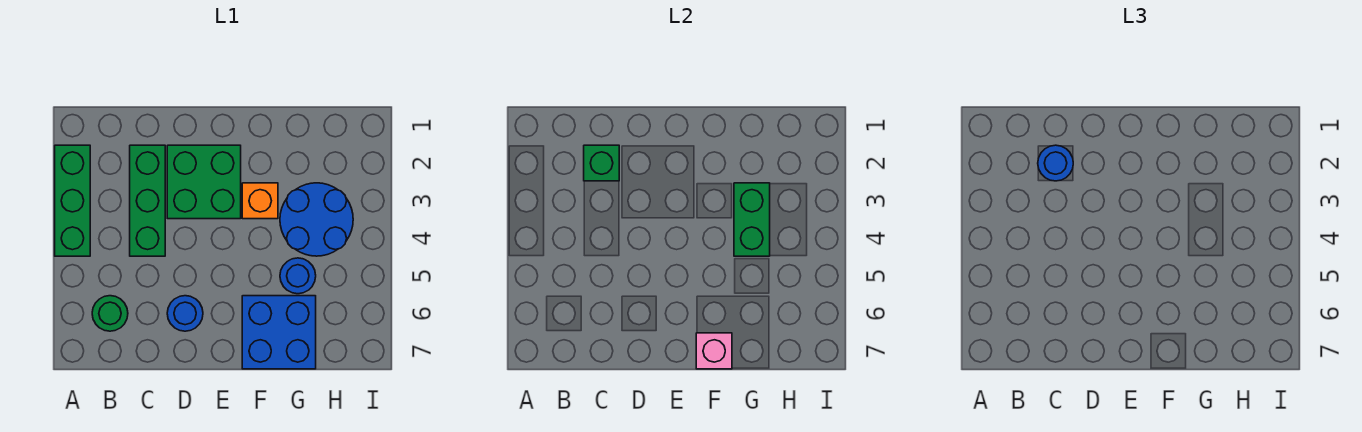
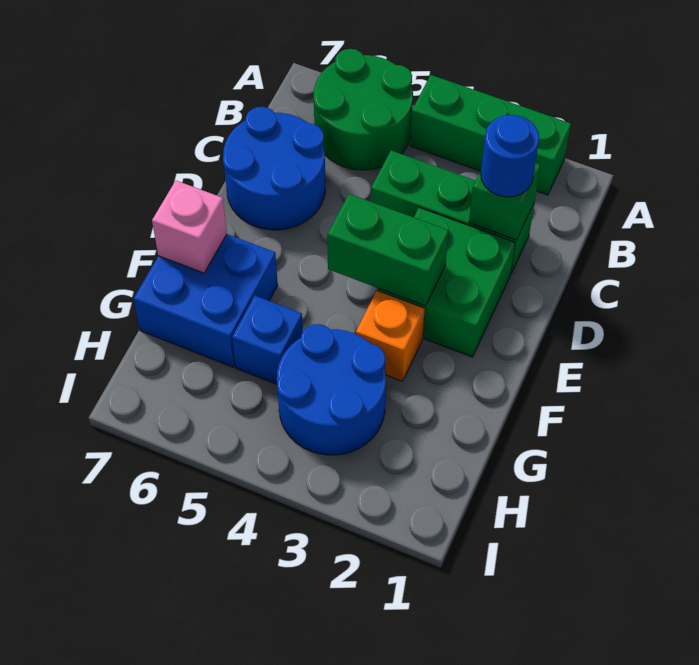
green round brick B6 level 1 -> green round brick A5:B6 level 1
blue round brick D6 level 1 -> blue round brick C6:D7 level 1
green brick G3:G4 level 2 -> green brick E3:E4 level 2
blue round brick G5 level 1 -> blue brick G5 level 1

